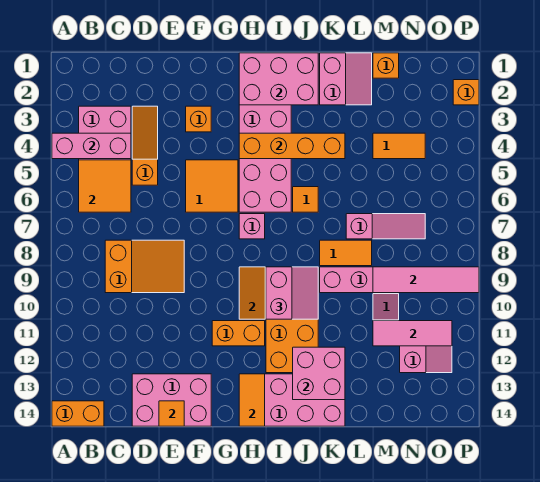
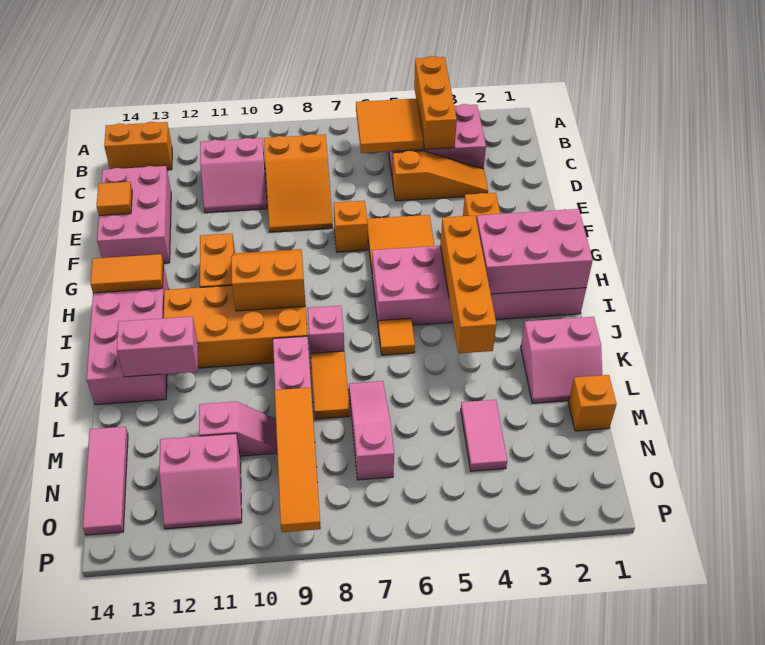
pink brick A4:C4 level 2 -> orange brick A4:C4 level 2
orange brick A14:B14 level 1 -> orange brick B13:B14 level 1
pink brick H1:J2 level 2 -> pink brick H1:I3 level 2
pink brick H7 level 1 -> pink brick J8 level 1
pink slope I9:J10 level 3 top I -> pink slope C10:D11 level 1 top C
pink brick J12:K13 level 2 -> pink brick K12:K13 level 2
pink slope L7:N7 level 1 top L -> pink slope L7:N7 level 1 top N
orange tile M4:N4 level 1 -> pink tile M4:N4 level 1
pink tile M9:P9 level 2 -> orange tile M9:P9 level 2
pink tile M11:O11 level 2 -> pink tile M14:O14 level 1
orange brick P2 level 1 -> orange brick F7 level 1

